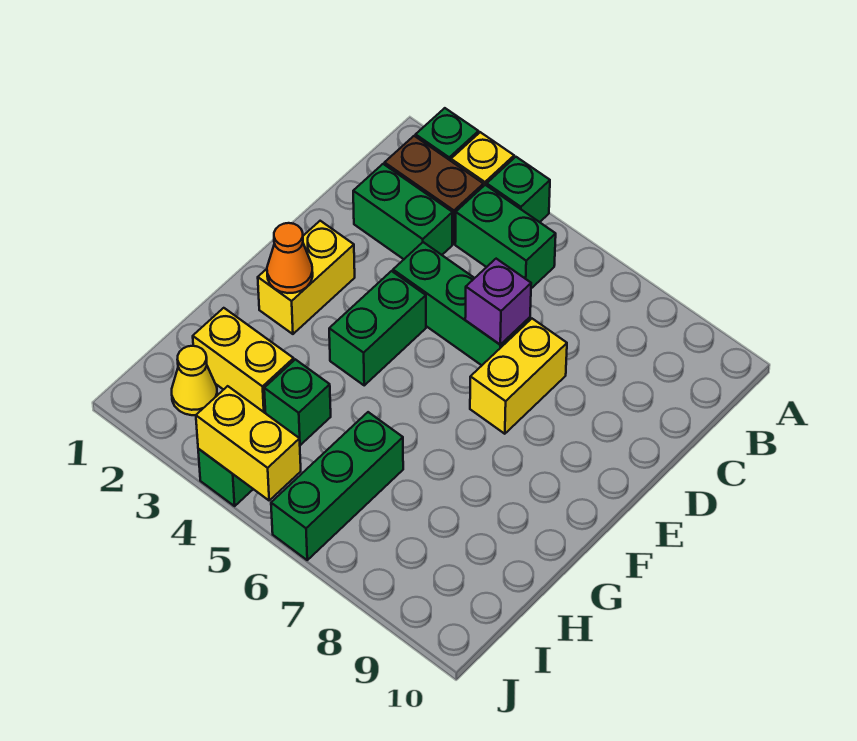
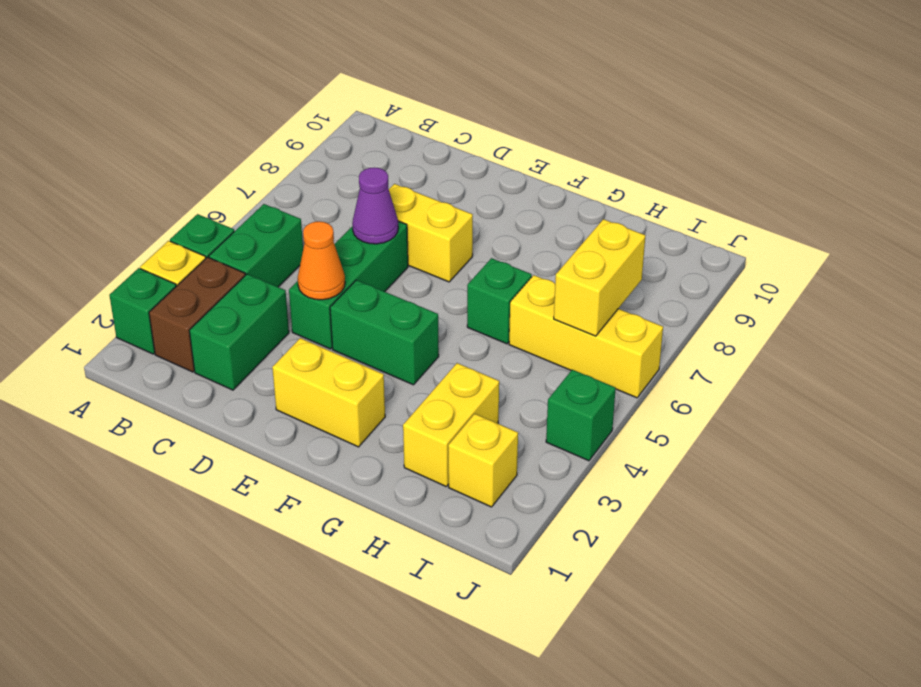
purple brick D6 level 2 -> purple cone D6 level 2
orange cone F2 level 2 -> orange cone D4 level 2
green brick H4 level 1 -> green brick G6 level 1
green brick H6:J6 level 1 -> yellow brick H6:J6 level 1
yellow cone I2 level 1 -> yellow brick I2 level 1
yellow brick J4:J5 level 2 -> yellow brick I6:I7 level 2

